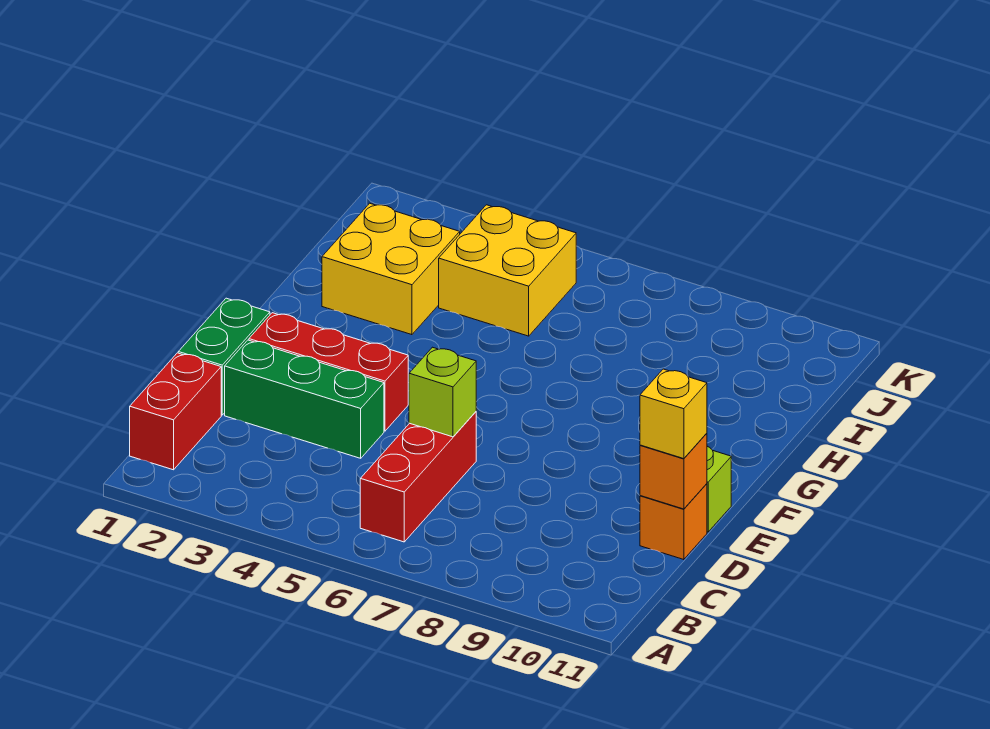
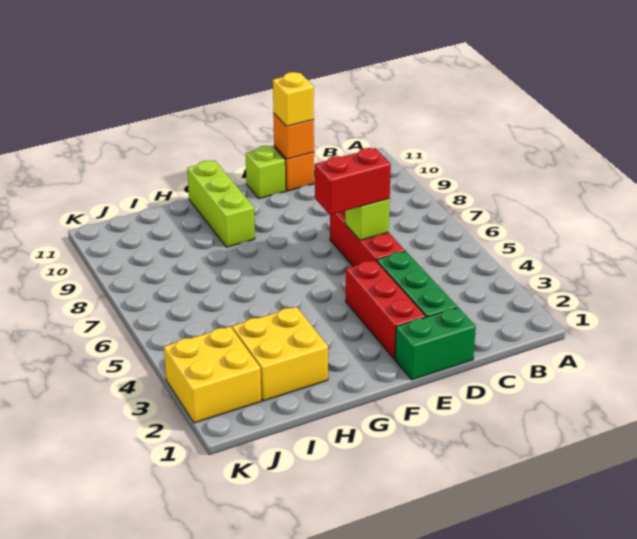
red brick B1:C1 level 1 -> red brick D6:E6 level 3
red brick B6:D6 level 1 -> red brick D5:D7 level 1
none -> lime brick G9:G11 level 1
yellow brick I4:J5 level 1 -> yellow brick J2:K3 level 1

